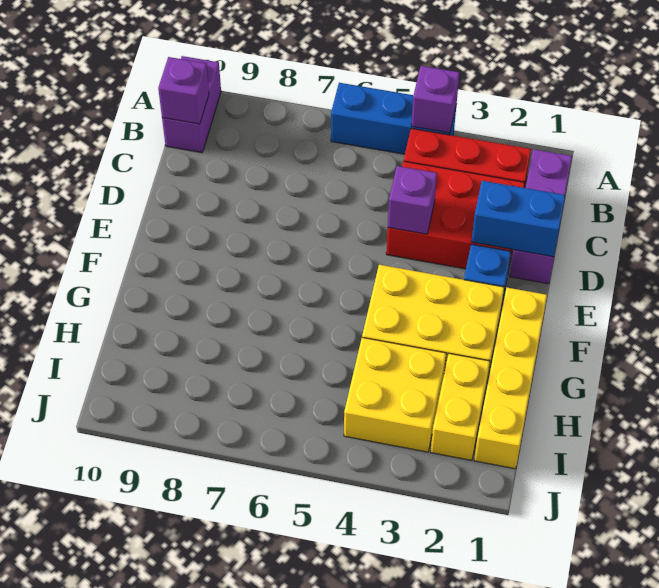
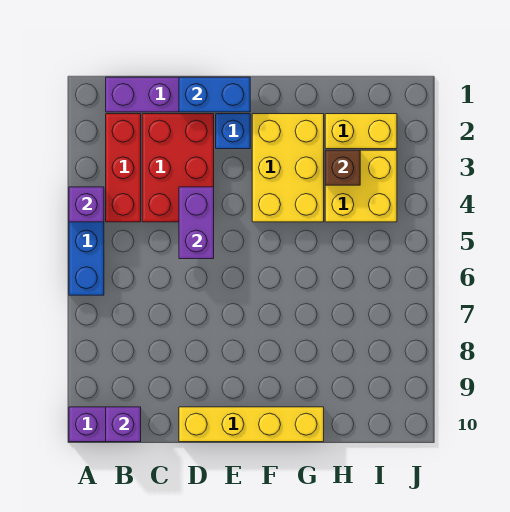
blue brick D1:D2 level 2 -> blue brick D1:E1 level 2
purple brick D4 level 2 -> purple brick D4:D5 level 2
yellow brick F1:I1 level 1 -> yellow brick D10:G10 level 1
none -> brown brick H3 level 2

